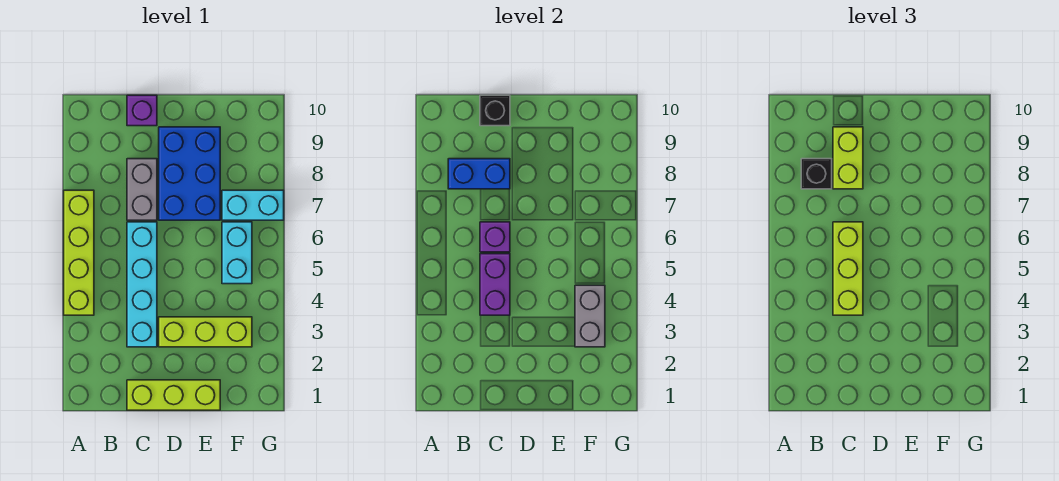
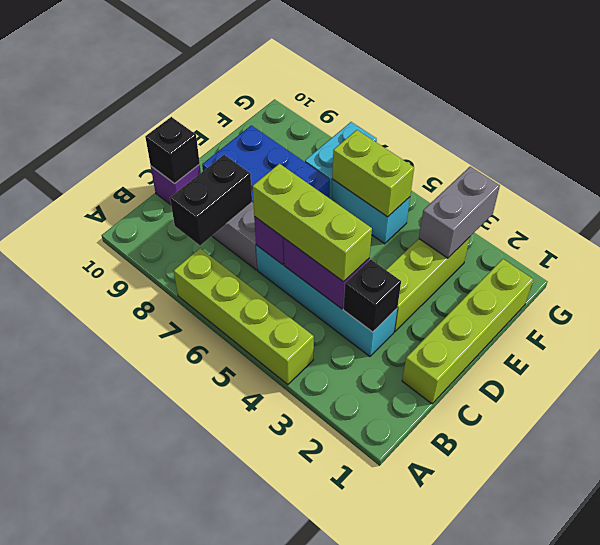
blue brick B8:C8 level 2 -> black brick B8:C8 level 2
black brick B8 level 3 -> black brick C3 level 2
lime brick C1:E1 level 1 -> lime brick C1:F1 level 1
lime brick C8:C9 level 3 -> lime brick F5:F6 level 2
grey brick F3:F4 level 2 -> grey brick F3:G3 level 2

